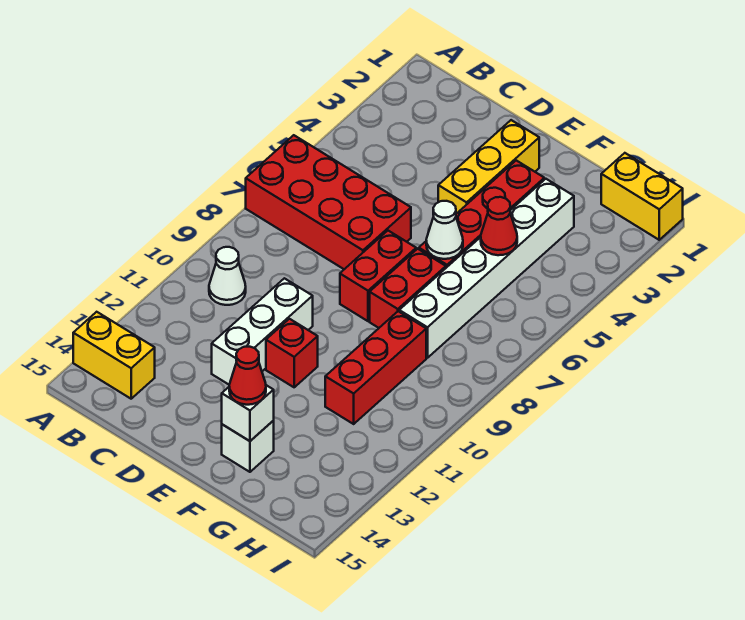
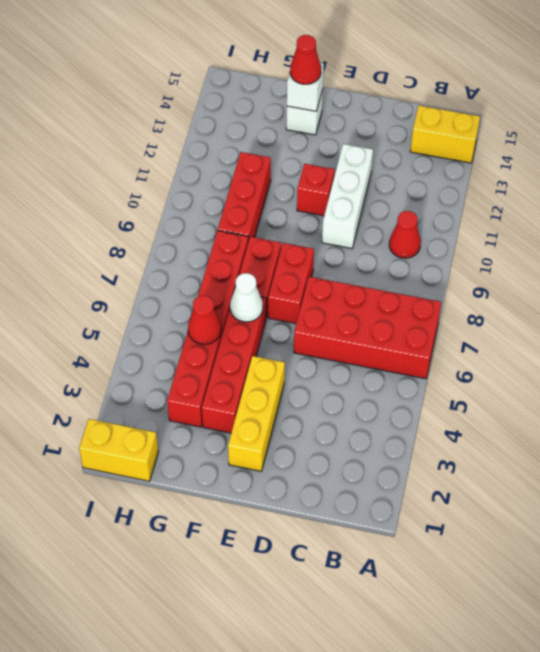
white cone B10 level 1 -> red cone B10 level 1
white brick G3:G8 level 1 -> red brick G3:G8 level 1

